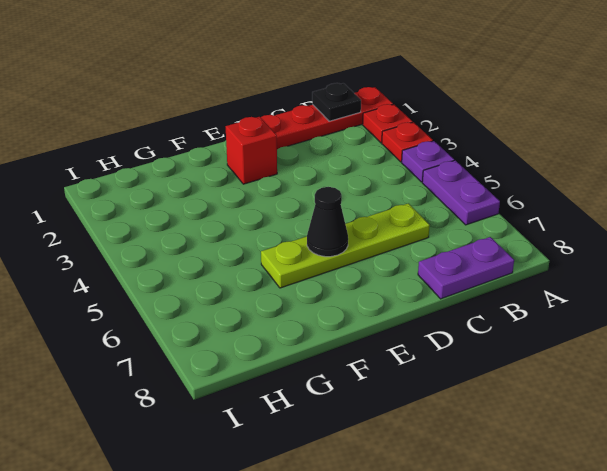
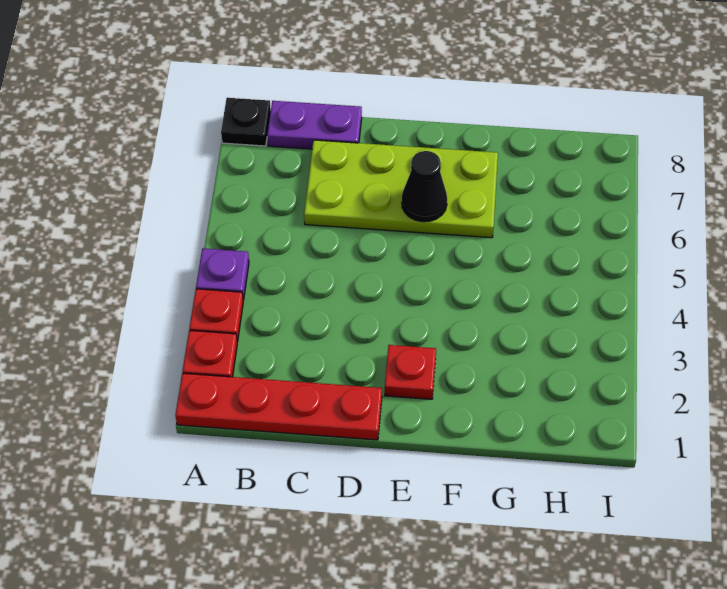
purple plate A5:A6 level 1 -> none
black plate B1 level 2 -> black plate A8 level 1
lime plate C6:F6 level 1 -> lime plate C6:F7 level 1
red brick E2 level 1 -> red plate E2 level 1

